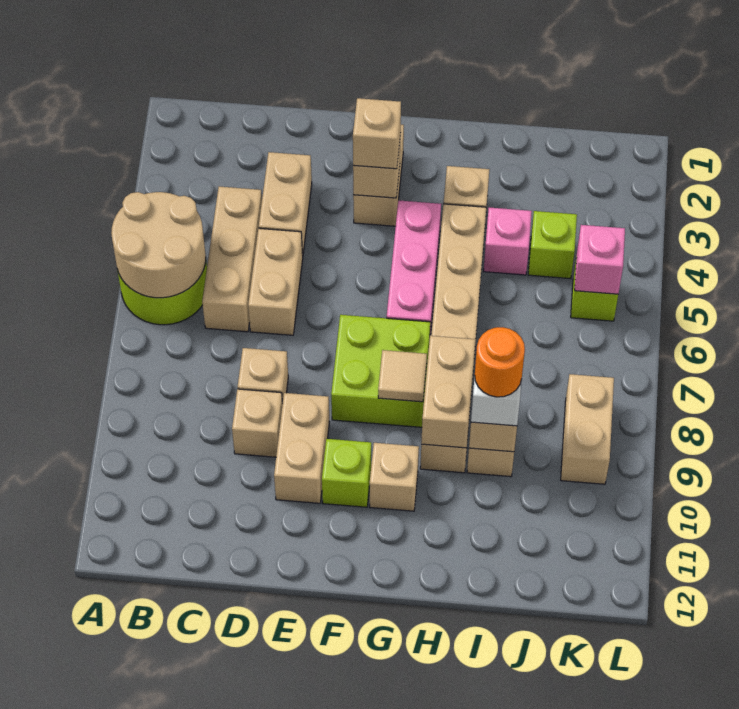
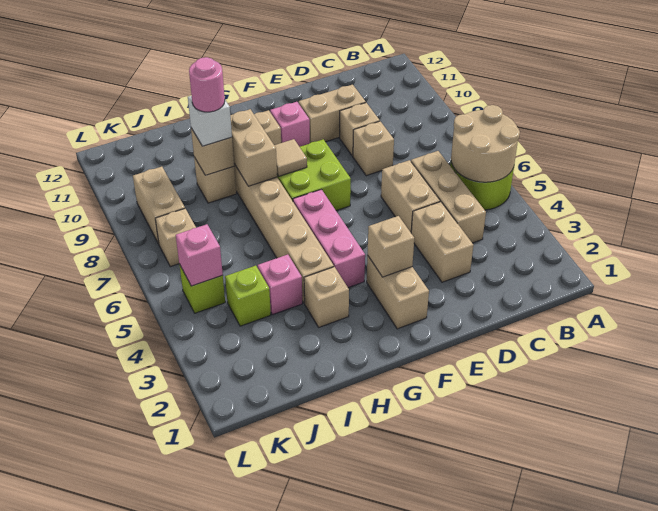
tan brick E9:E10 level 1 -> tan brick D10:E10 level 1
tan brick F3 level 3 -> tan brick K7 level 1
lime brick F10 level 1 -> pink brick F10 level 1
orange round brick I9 level 4 -> pink round brick I9 level 4

